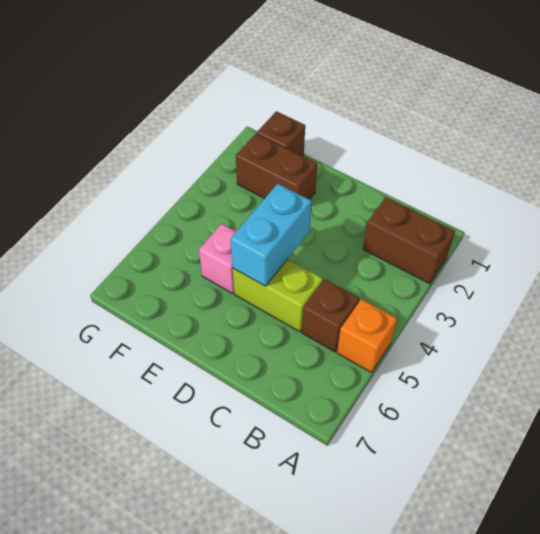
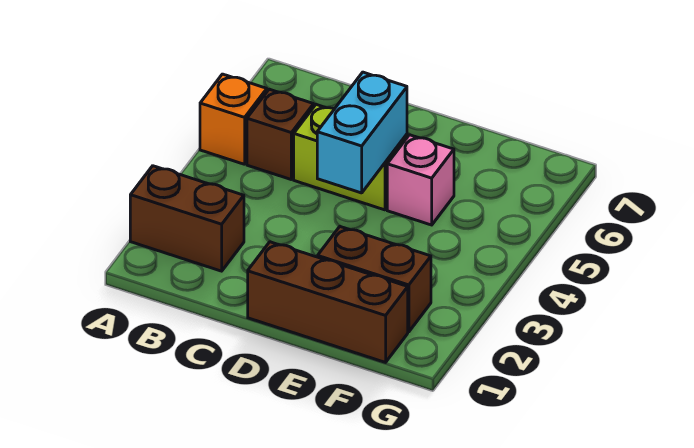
brown brick F1 level 1 -> brown brick D1:F1 level 1

